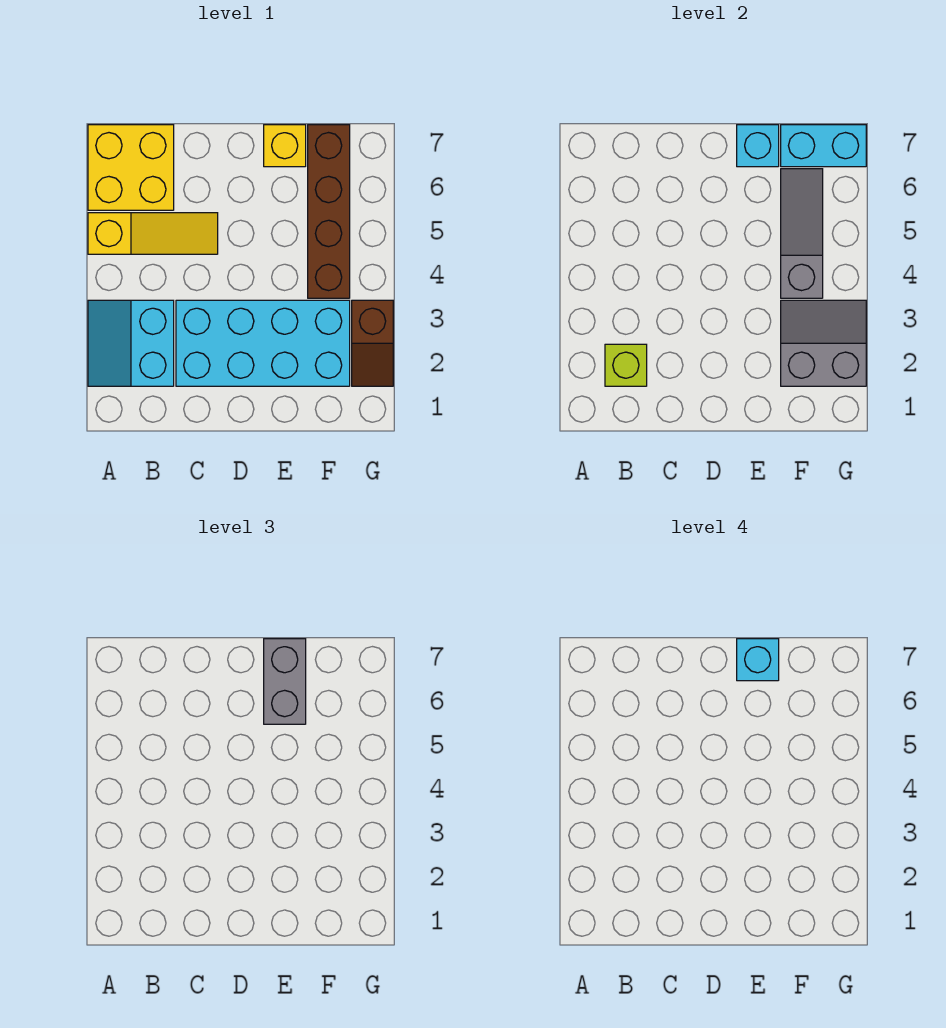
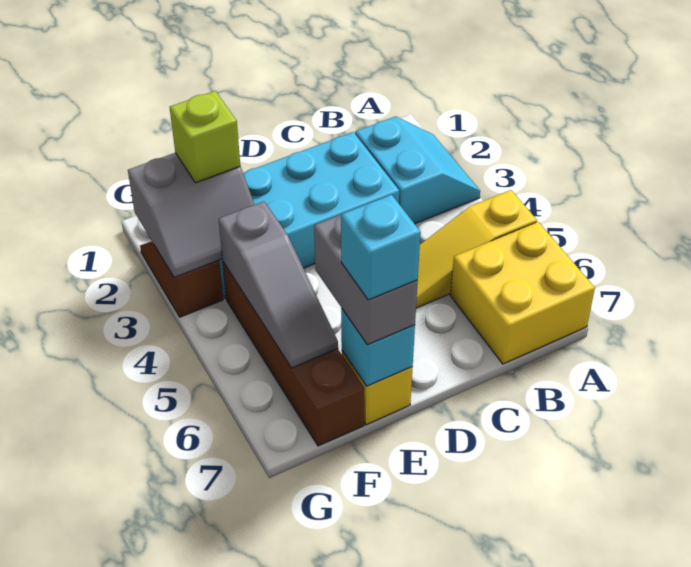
lime brick B2 level 2 -> lime brick F2 level 3
cyan brick F7:G7 level 2 -> none

